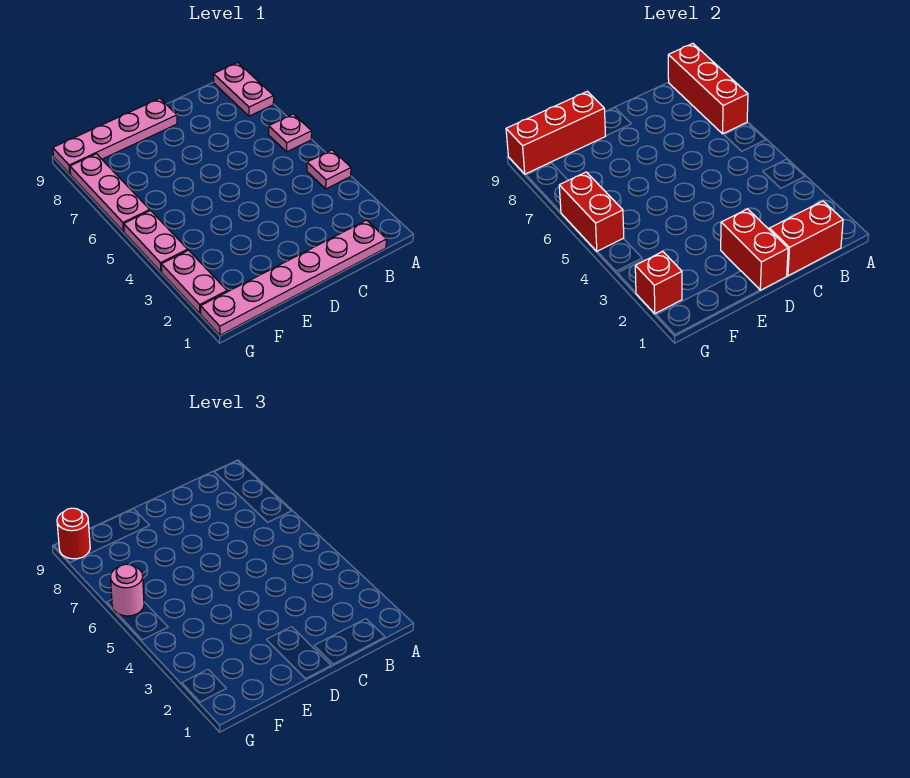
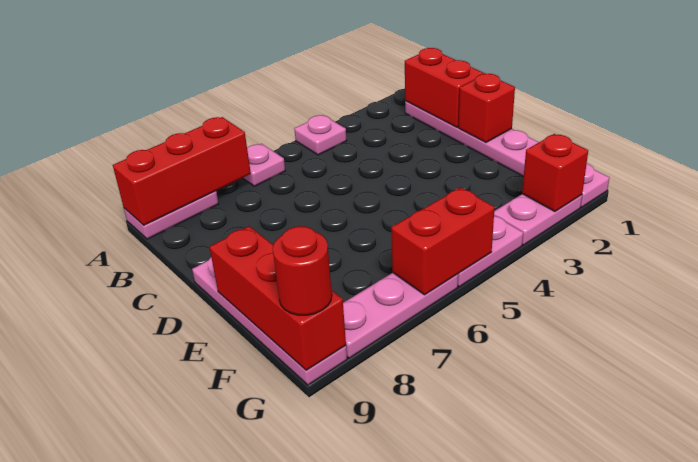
red brick D1:D2 level 2 -> red brick D1 level 2
pink round brick G6 level 3 -> none

